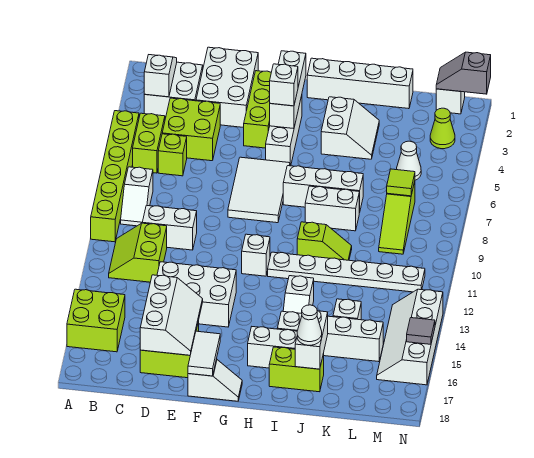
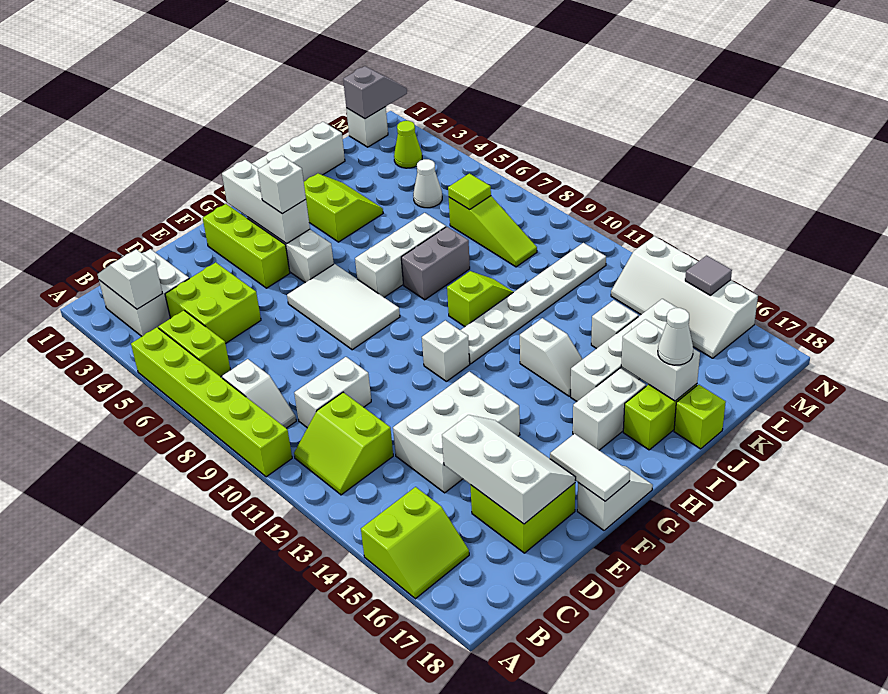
lime brick A15:B16 level 1 -> lime slope A15:B16 level 1 top 15
lime brick C6 level 1 -> lime brick J18 level 1
white brick D1:E3 level 1 -> none
white slope I3:J4 level 1 top I -> lime slope I3:J4 level 1 top I
white brick I8:J8 level 1 -> grey brick I8:J8 level 1
grey slope M1:N1 level 2 top N -> grey slope M1:N1 level 2 top M

